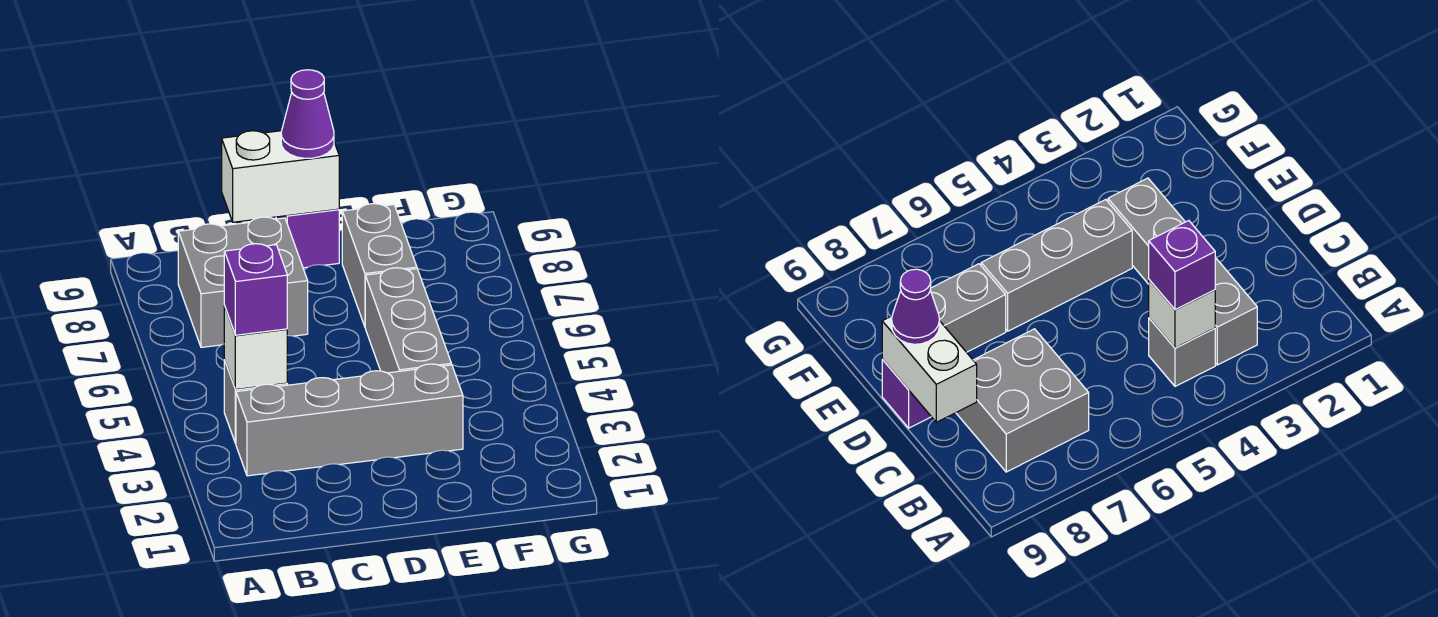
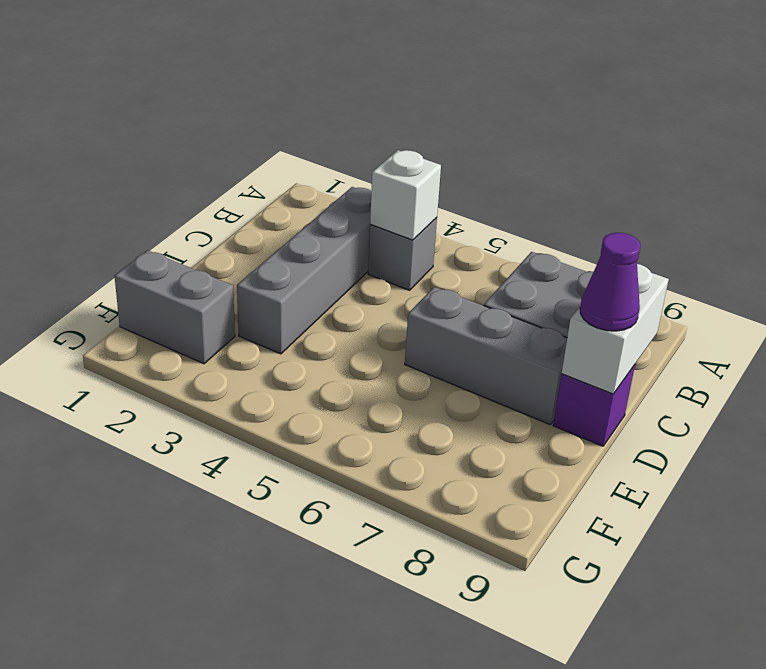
purple brick B4 level 3 -> none
grey brick E4:E6 level 1 -> grey brick D6:D8 level 1
grey brick E7:E8 level 1 -> grey brick F1:F2 level 1

